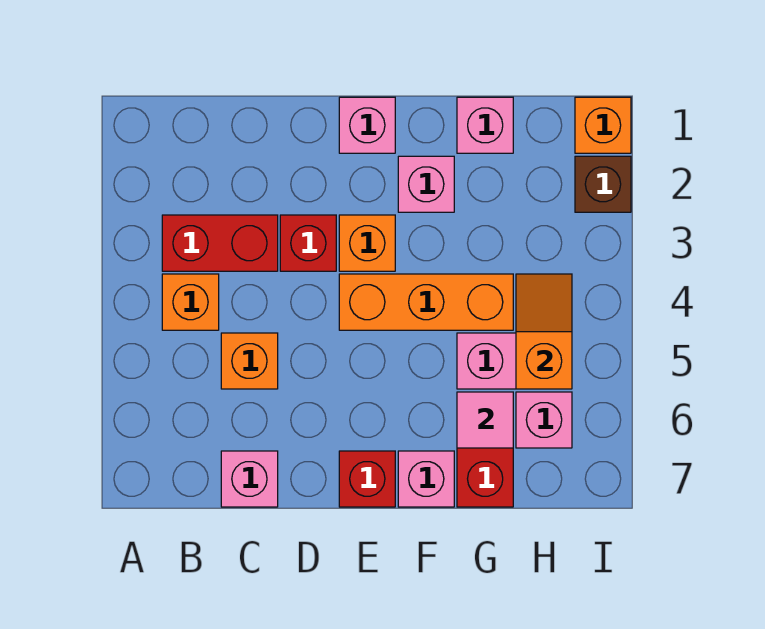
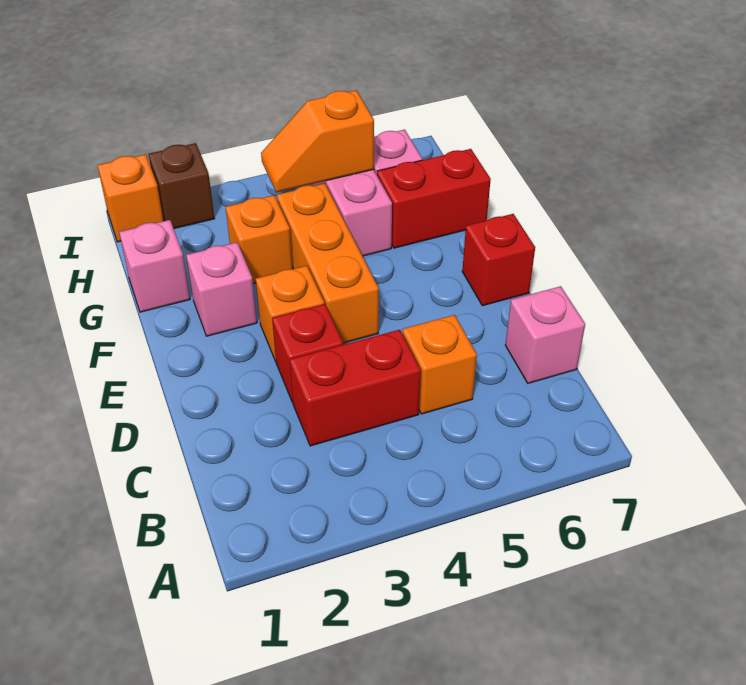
red brick B3:C3 level 1 -> red brick C3:C4 level 1
orange brick B4 level 1 -> orange brick G3 level 1
pink brick E1 level 1 -> none
pink brick F7 level 1 -> none
pink tile G6 level 2 -> none

